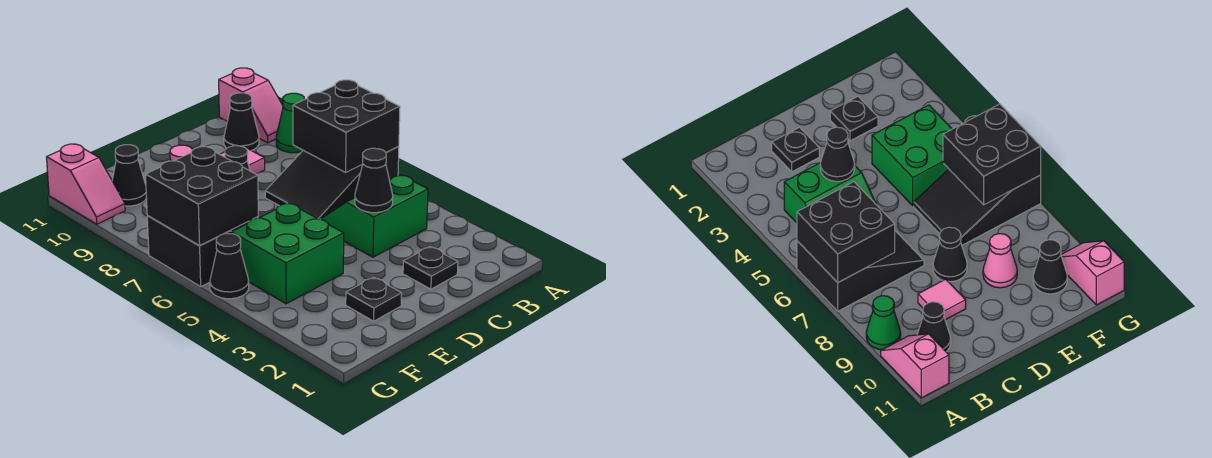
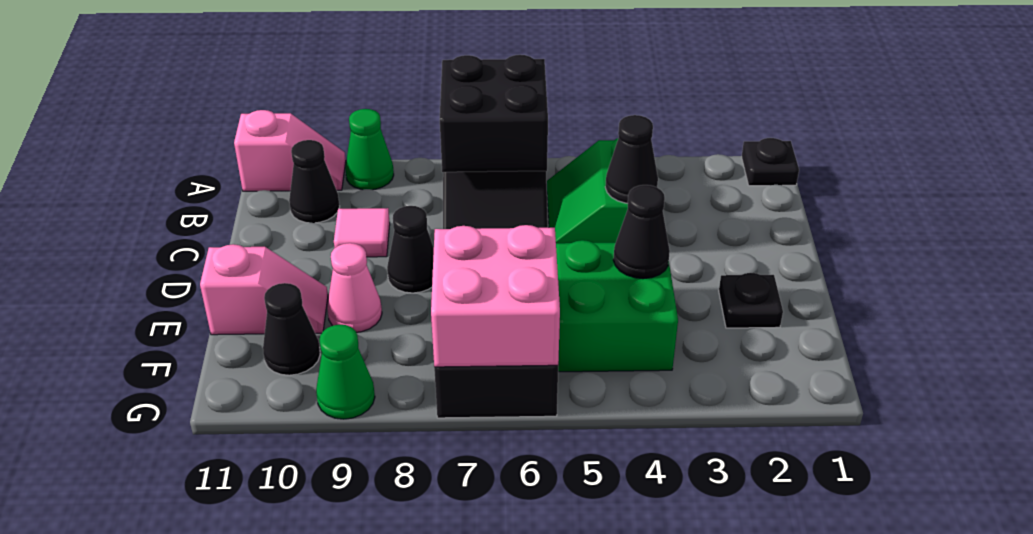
black plate C2 level 1 -> black plate A1 level 1
black brick F6:G7 level 2 -> pink brick F6:G7 level 2
black cone G5 level 1 -> black cone E4 level 2
none -> green cone G9 level 1
pink slope G10:G11 level 1 top 11 -> pink slope E10:E11 level 1 top 11

